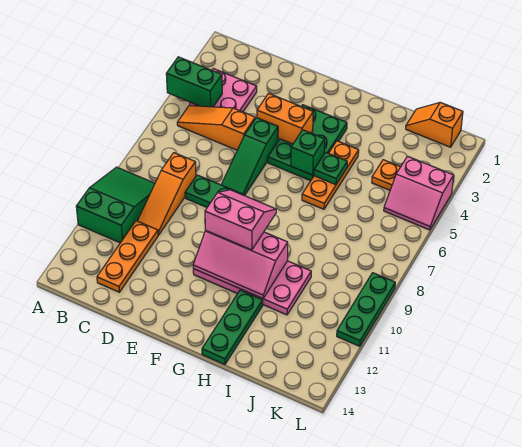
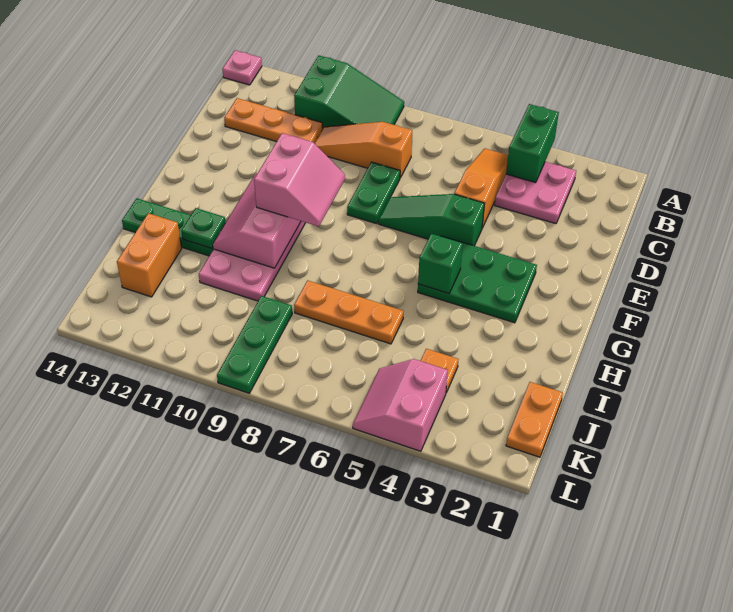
none -> pink plate A14 level 1
orange brick E4:F4 level 2 -> orange brick I13:J13 level 1
orange plate H4:H6 level 1 -> orange plate I6:I8 level 1
green plate H5 level 2 -> green plate H12 level 2
orange slope J1:K1 level 1 top K -> orange plate J1:K1 level 1
green plate L9:L11 level 1 -> green plate J9:L9 level 1

